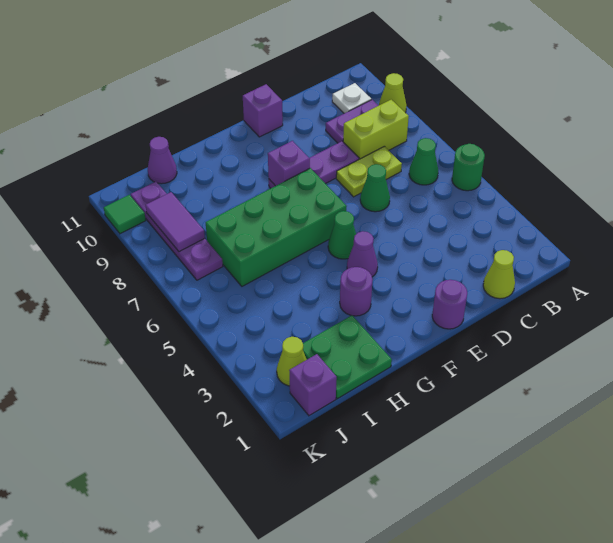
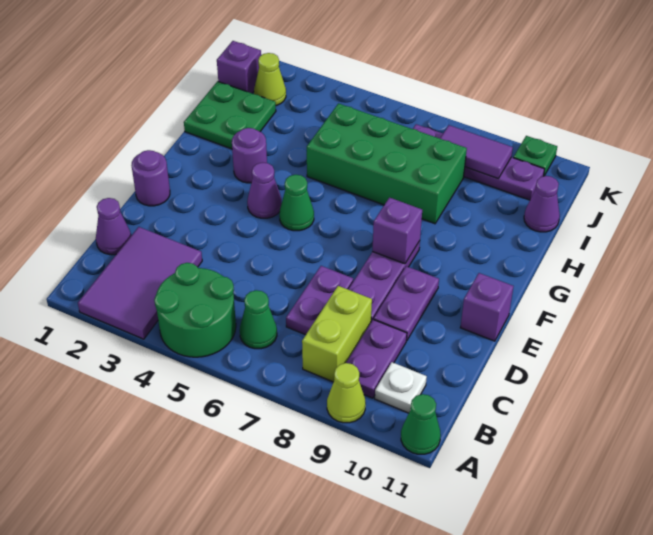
none -> purple tile A2:C3 level 1
green round brick A5 level 1 -> green round brick A4:B5 level 1
lime cone C1 level 1 -> purple cone C1 level 1
lime plate C7:D7 level 1 -> purple plate C7:D7 level 1
green cone D6 level 1 -> green cone A11 level 1
none -> purple plate D9:E9 level 1
green brick F6:I7 level 1 -> green brick H5:I8 level 1
green tile K10 level 1 -> green plate K10 level 1

